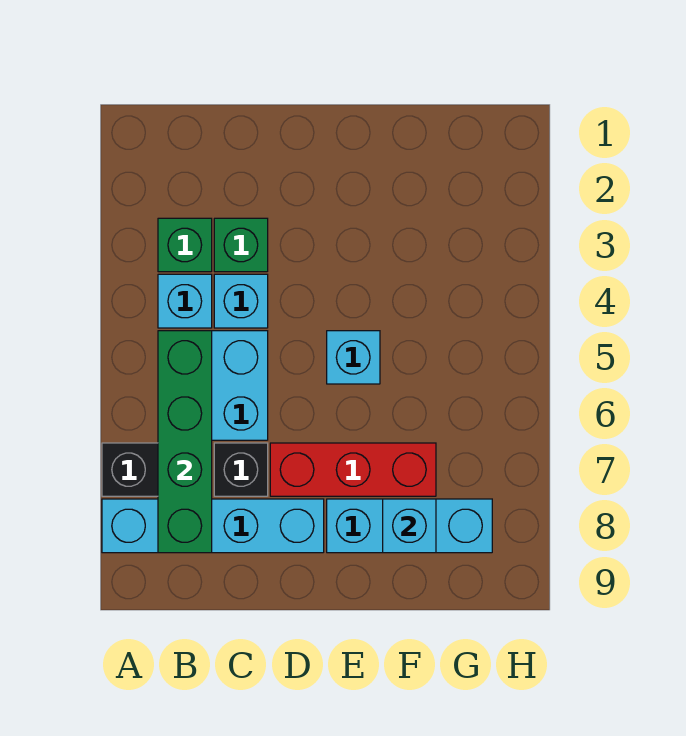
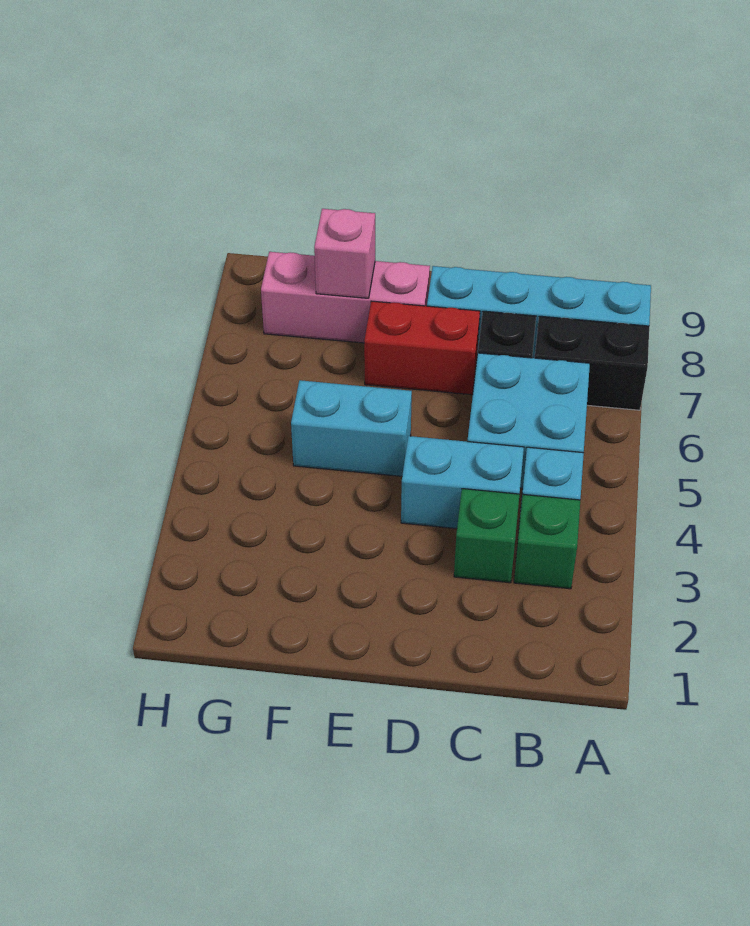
green brick B5:B8 level 2 -> none
cyan brick C4 level 1 -> cyan brick C4:D4 level 1
red brick D7:F7 level 1 -> red brick D7:E7 level 1
cyan brick E5 level 1 -> cyan brick E5:F5 level 1
cyan brick E8:G8 level 1 -> pink brick E8:G8 level 1
cyan brick F8 level 2 -> pink brick F8 level 2

